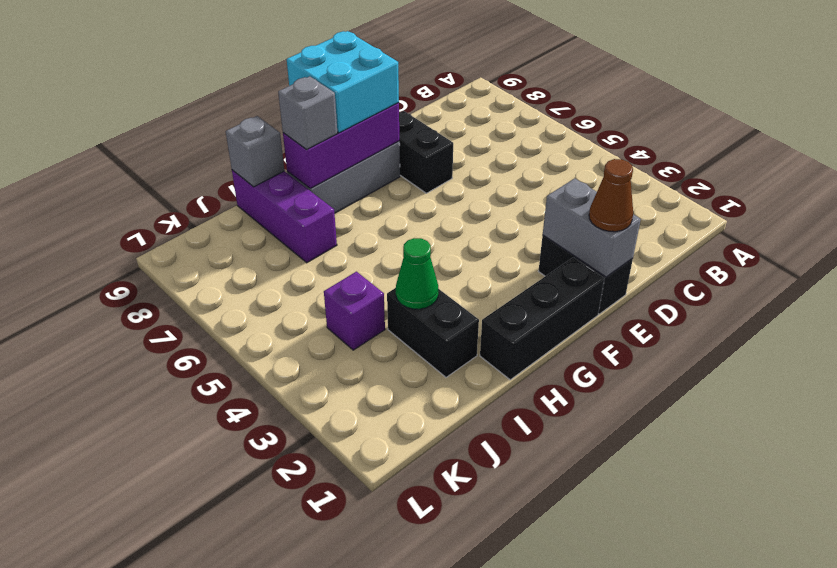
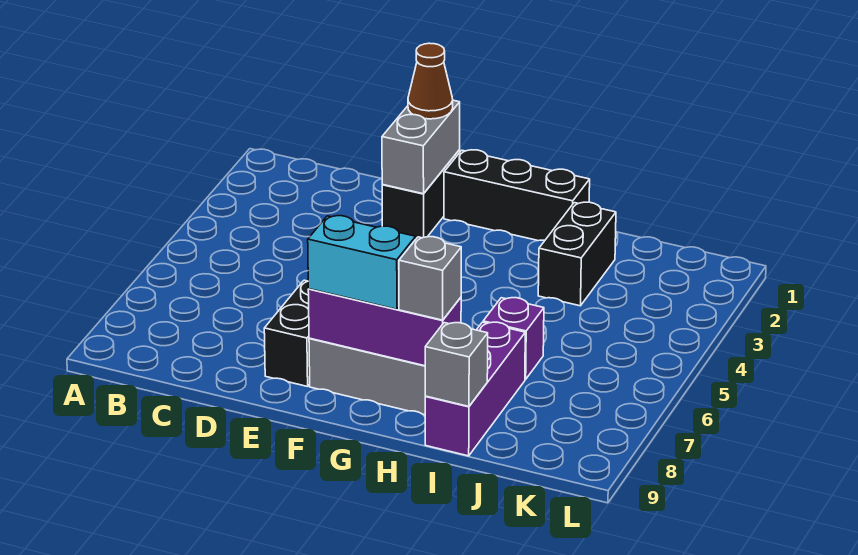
cyan brick F8:G9 level 3 -> cyan brick F8:G8 level 3
green cone I3 level 2 -> none
purple brick J4 level 1 -> purple brick I6 level 1

